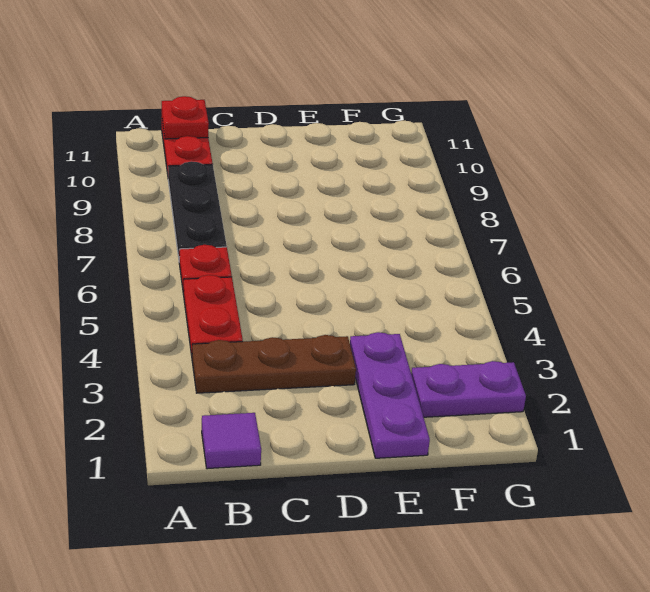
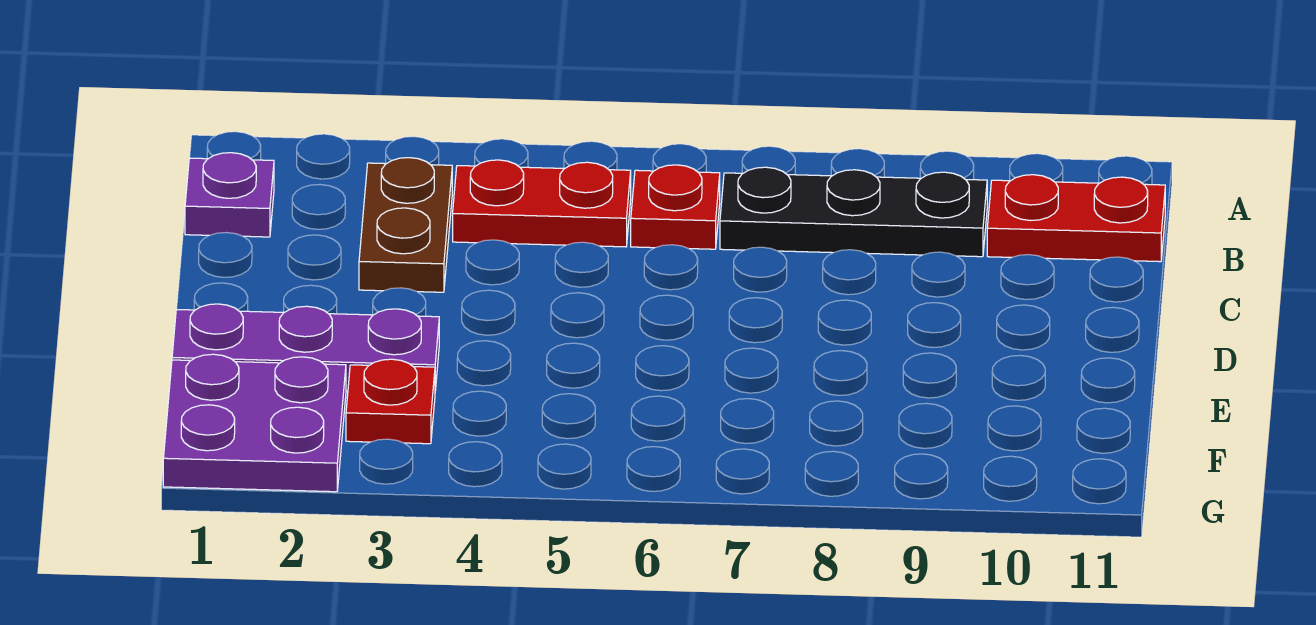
purple tile B1 level 1 -> purple plate B1 level 1
brown plate B3:D3 level 1 -> brown plate B3:C3 level 1
red plate B11 level 2 -> red plate F3 level 1
purple plate F2:G2 level 1 -> purple plate F1:G2 level 1

